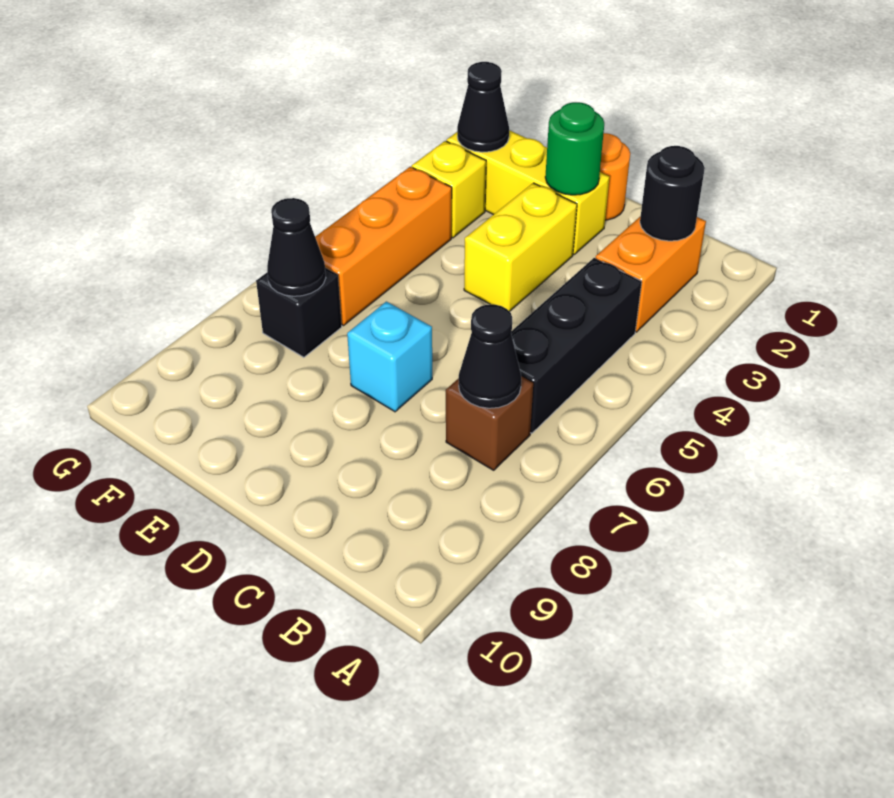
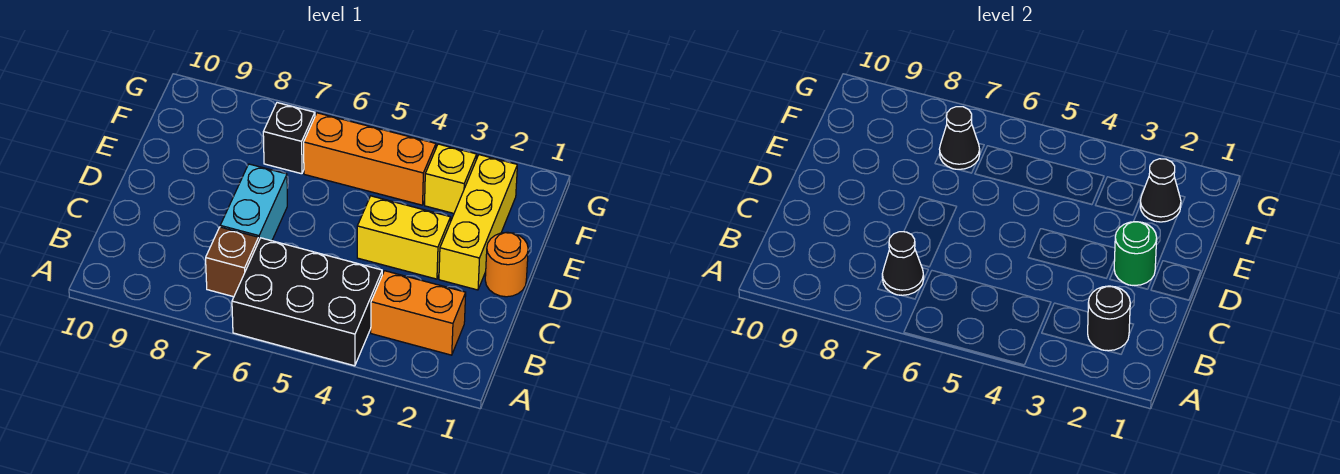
black brick B4:B6 level 1 -> black brick A4:B6 level 1
cyan brick D7 level 1 -> cyan brick C7:D7 level 1

